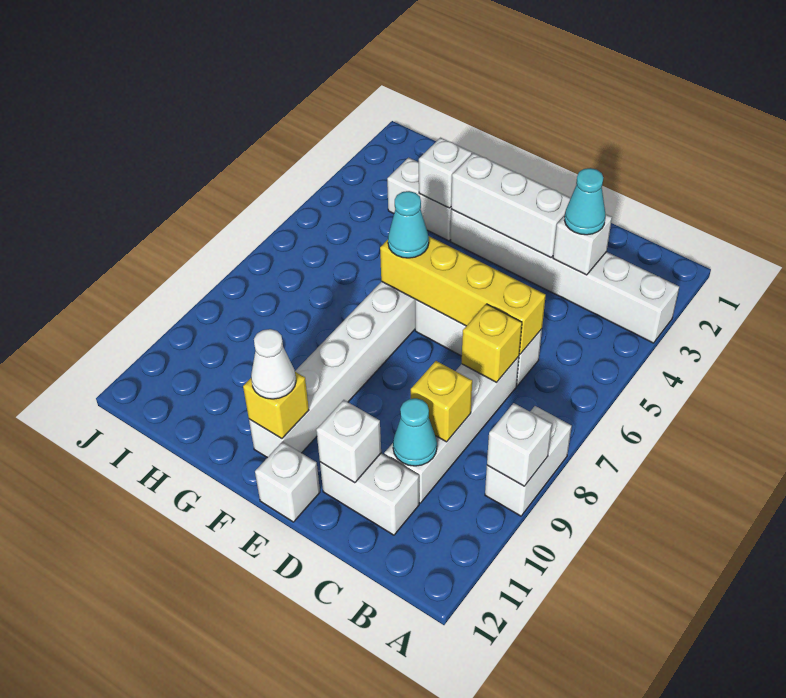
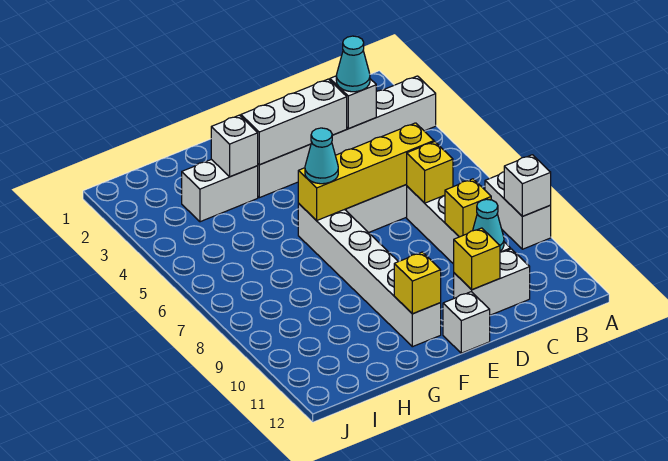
white brick D11 level 2 -> yellow brick D11 level 2
white cone F11 level 3 -> none

